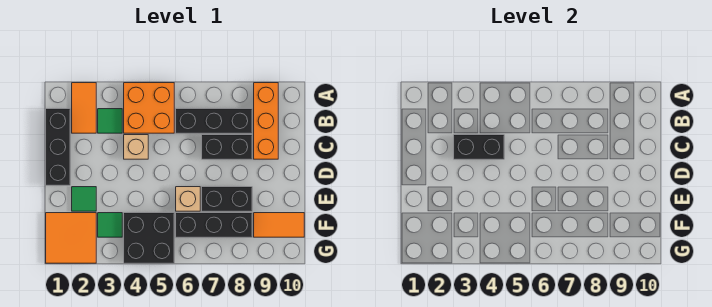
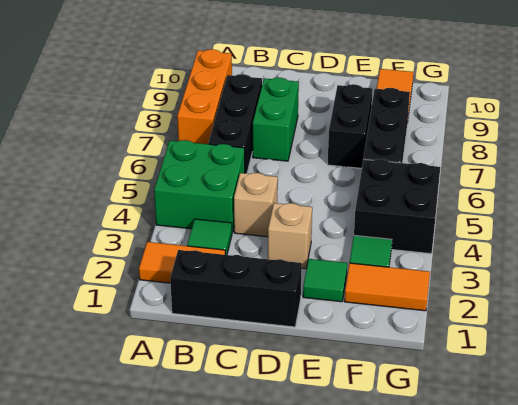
orange brick A4:B5 level 1 -> green brick A4:B5 level 1
orange brick A9:C9 level 1 -> orange brick A7:A9 level 1
black brick C3:C4 level 2 -> none
black brick C7:C8 level 1 -> green brick C7:C8 level 1
tan brick E6 level 1 -> tan brick D3 level 1
orange tile F1:G2 level 1 -> orange tile F2:G2 level 1

